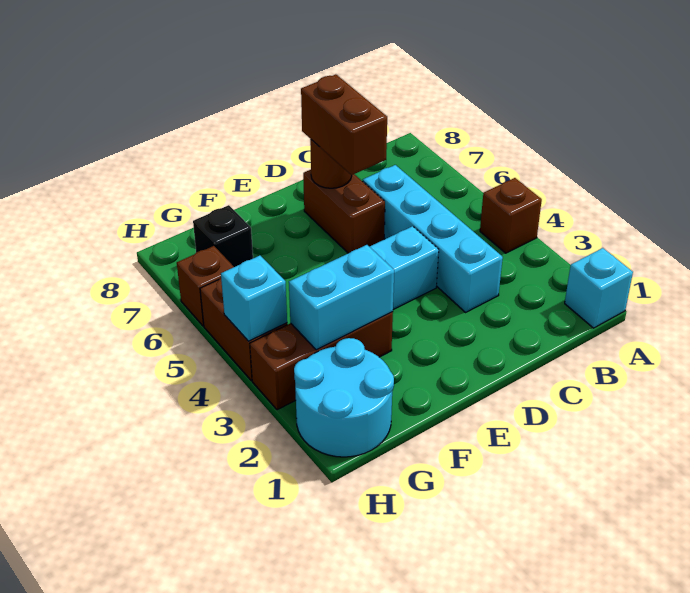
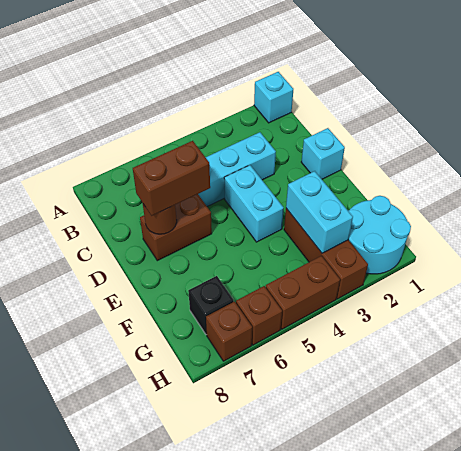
brown brick A4 level 1 -> brown brick H7 level 1
cyan brick H4 level 2 -> cyan brick D1 level 1

